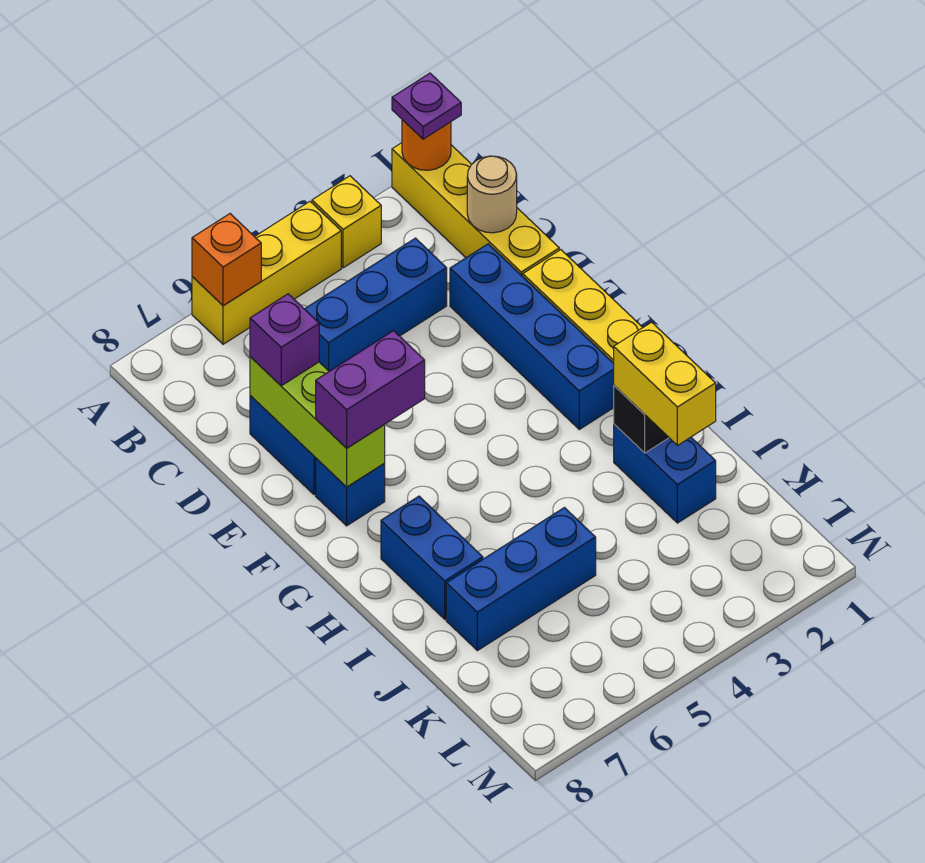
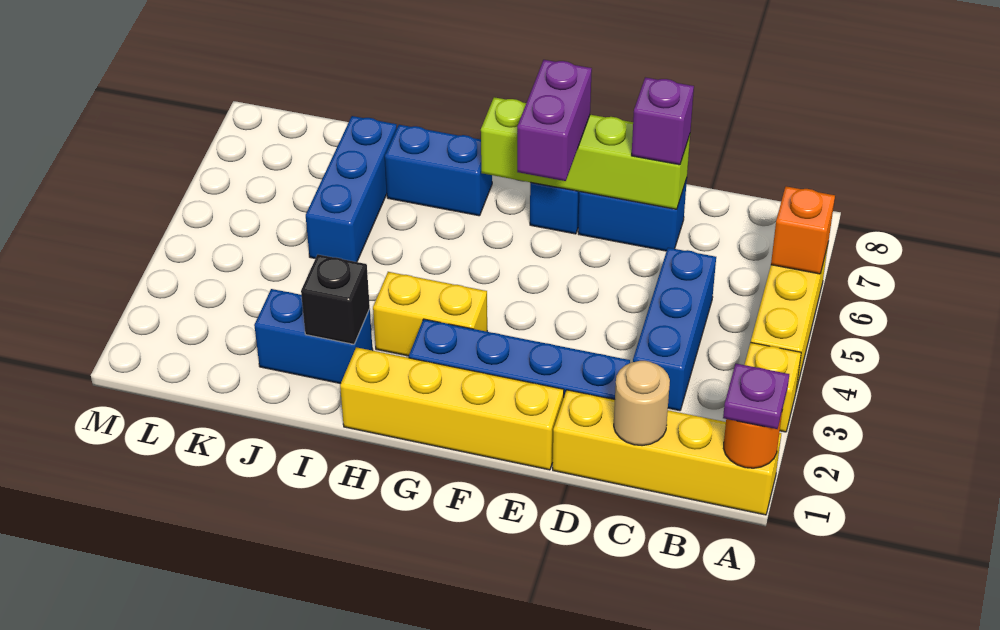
lime brick D7:F7 level 2 -> lime brick D7:G7 level 2
yellow brick I2:J2 level 3 -> yellow brick G3:H3 level 1

